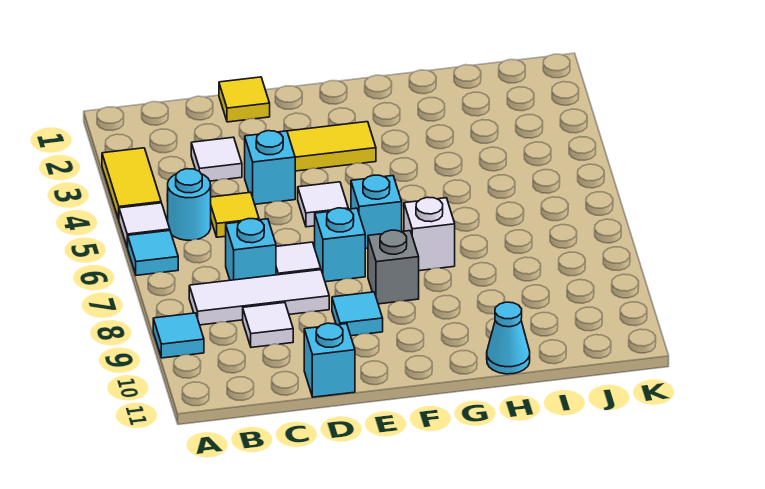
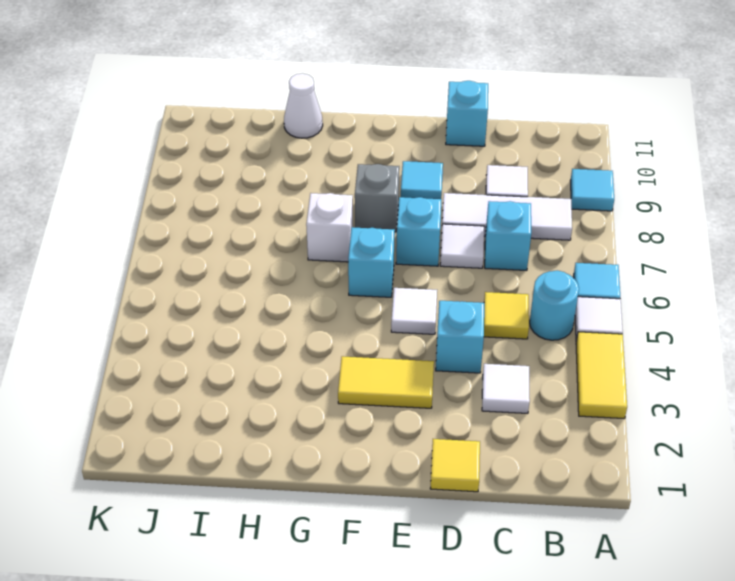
cyan cone H11 level 1 -> white cone H11 level 1

